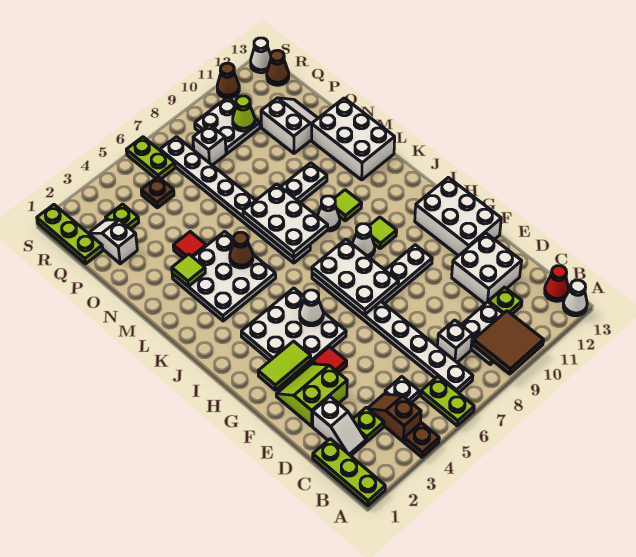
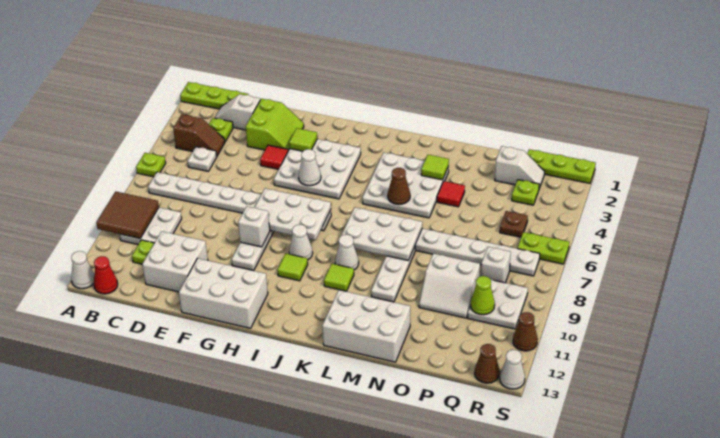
brown plate A4 level 1 -> none
lime plate A6:B6 level 1 -> lime plate A6 level 1
white brick C8 level 1 -> white brick G9 level 2
lime tile G2:G3 level 2 -> lime tile G3 level 2
white slope O11:P12 level 1 top 11 -> white slope O9:P10 level 1 top 9

